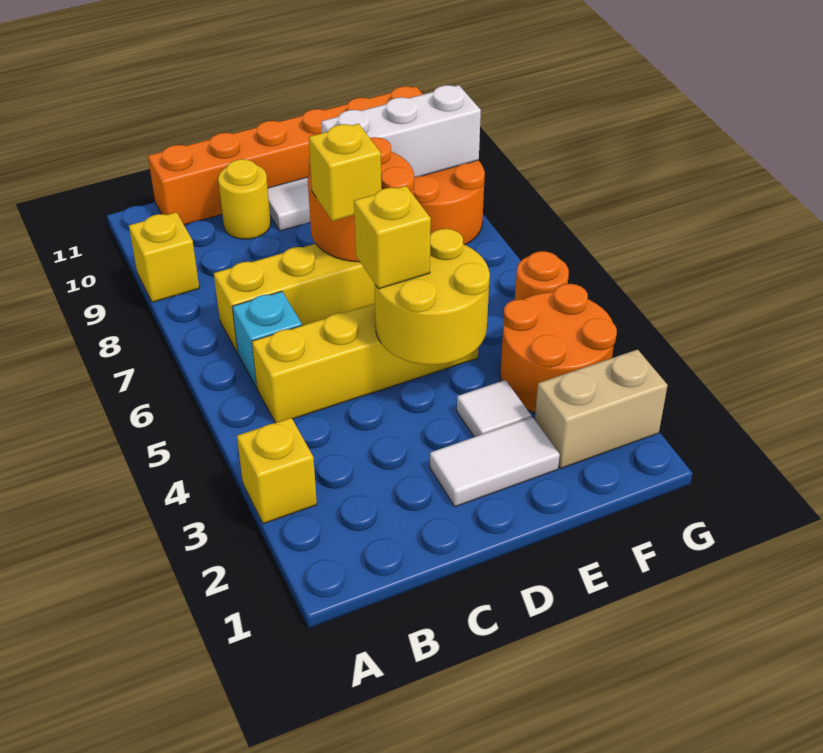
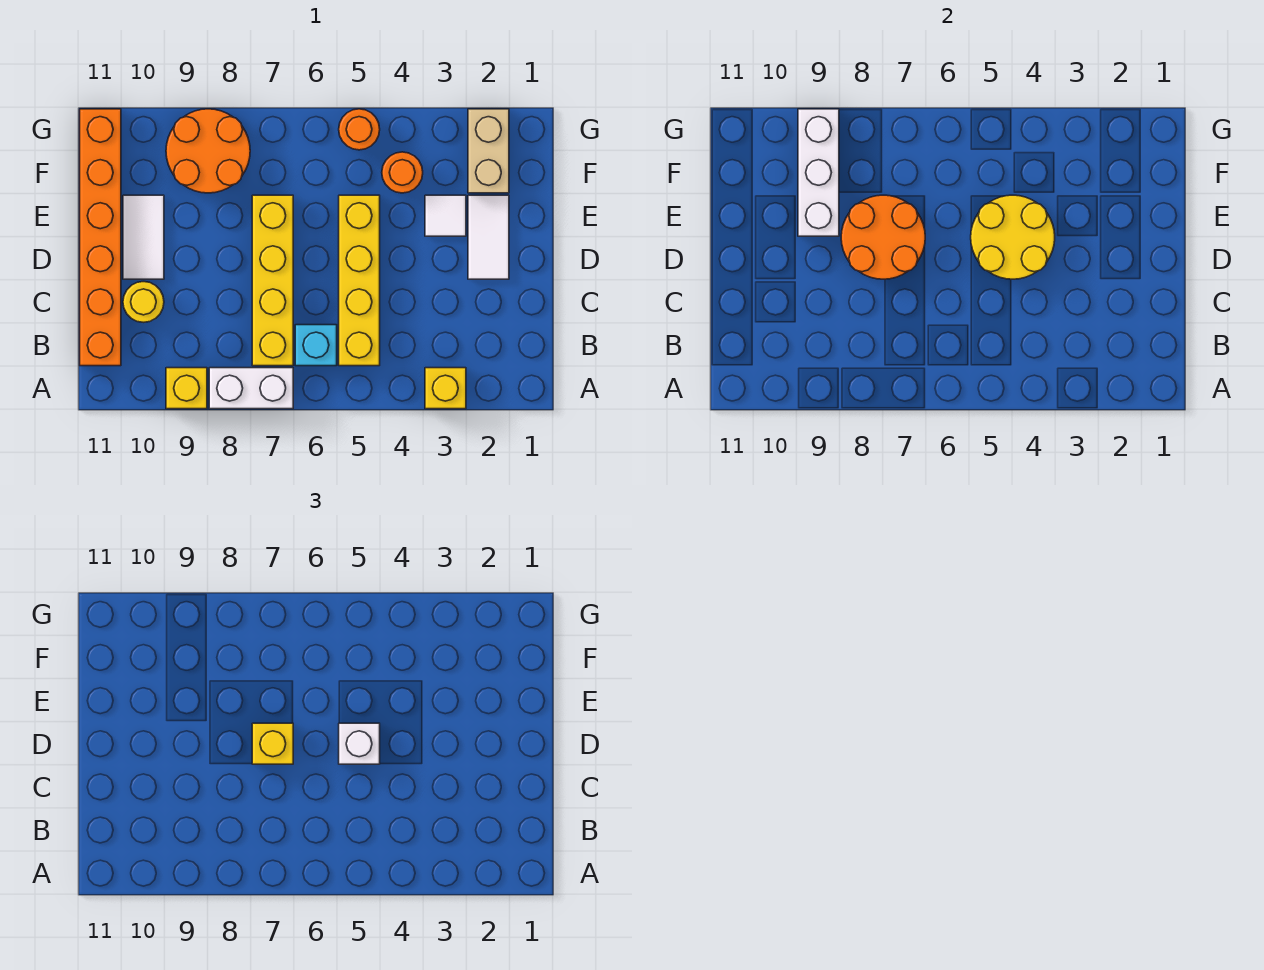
none -> white brick A7:A8 level 1
yellow brick D5 level 3 -> white brick D5 level 3
orange round brick F3:G4 level 1 -> orange round brick F4 level 1

